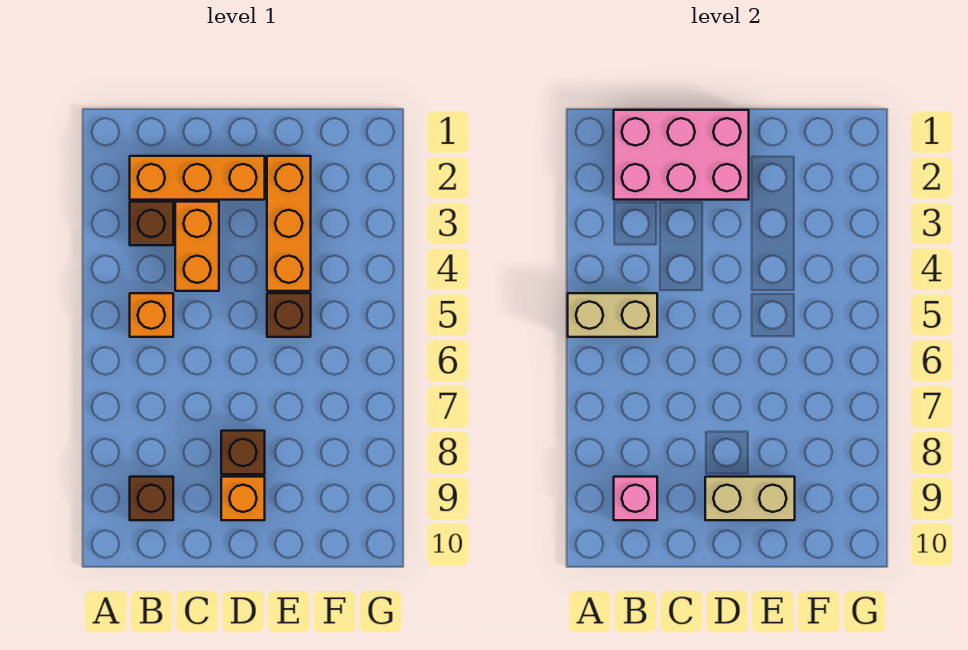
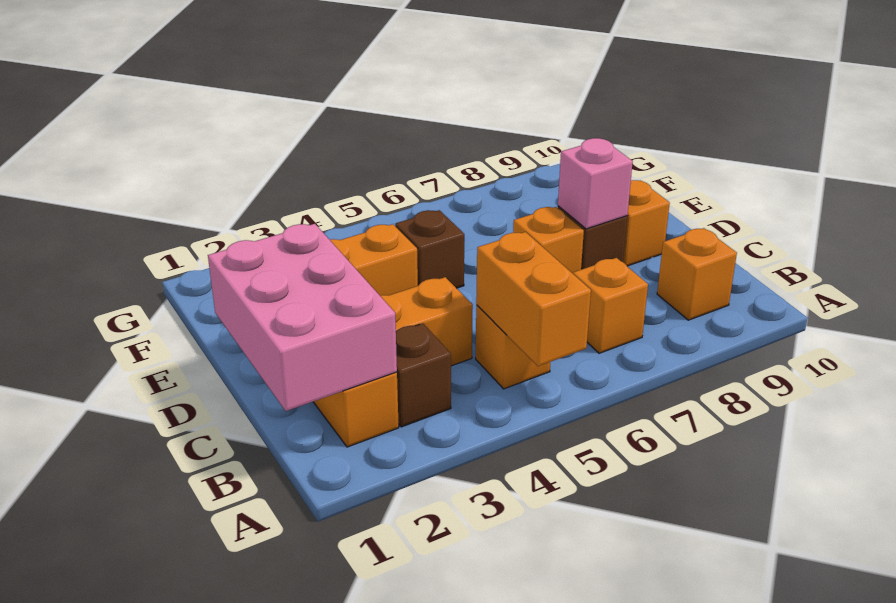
tan brick A5:B5 level 2 -> orange brick A5:B5 level 2
none -> orange brick B7 level 1
brown brick B9 level 1 -> orange brick B9 level 1
pink brick B9 level 2 -> pink brick D8 level 2
none -> orange brick D7 level 1
tan brick D9:E9 level 2 -> none

